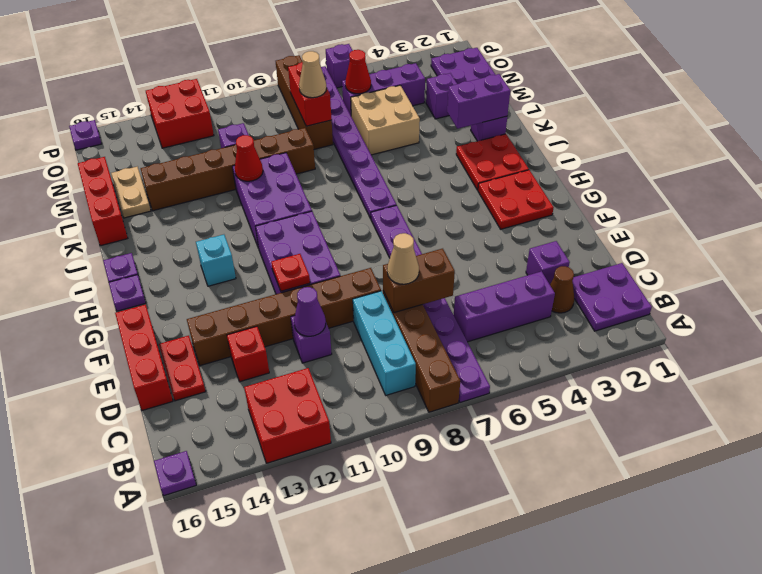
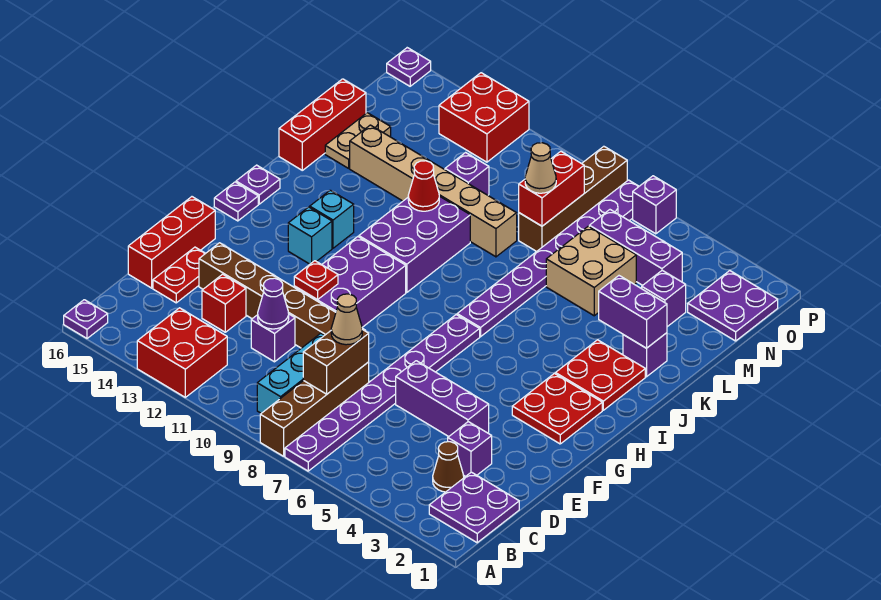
purple brick C4:C6 level 1 -> purple brick E4:E6 level 1
brown brick D7:D8 level 2 -> brown brick C8:D8 level 2
none -> cyan brick I13 level 1
brown brick L9:L14 level 1 -> tan brick L9:L14 level 1
red cone N6 level 2 -> none

